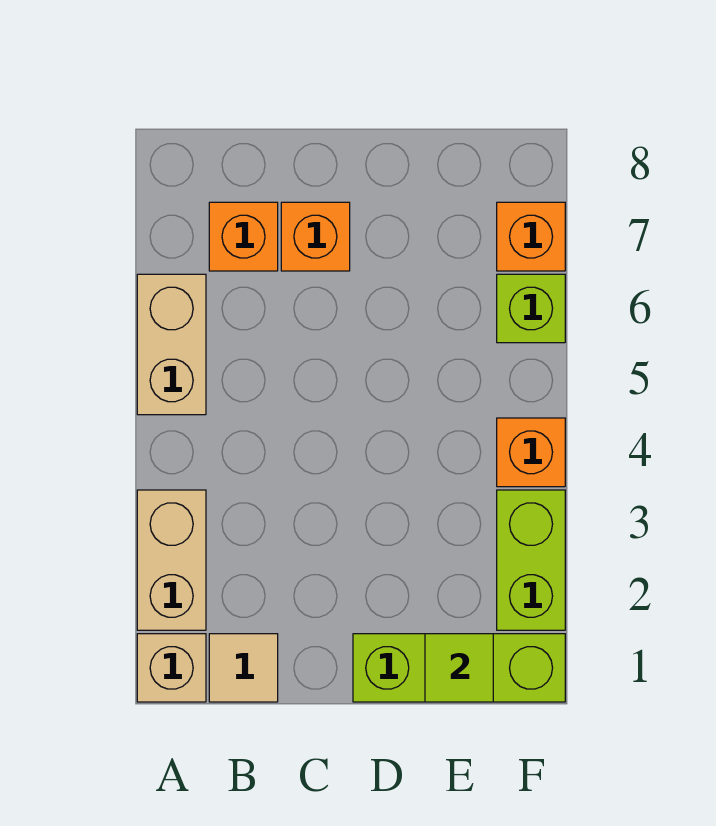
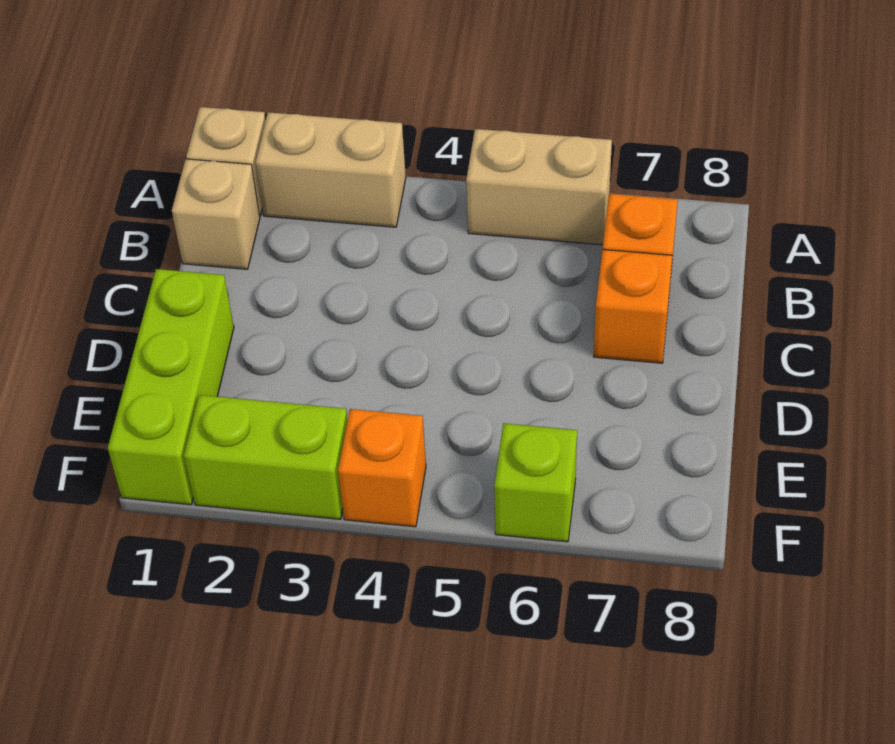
tan tile B1 level 1 -> tan brick B1 level 1
lime tile E1 level 2 -> none
orange brick F7 level 1 -> none

